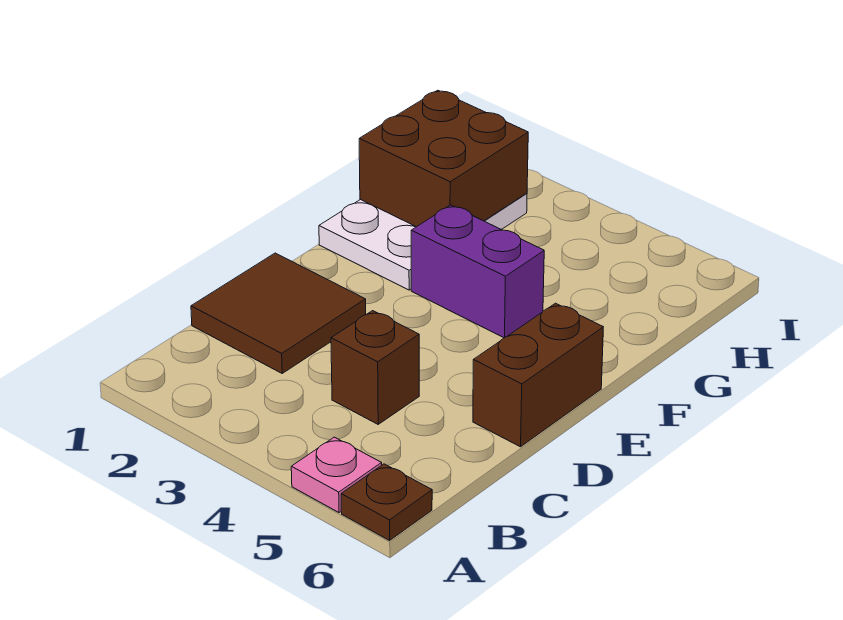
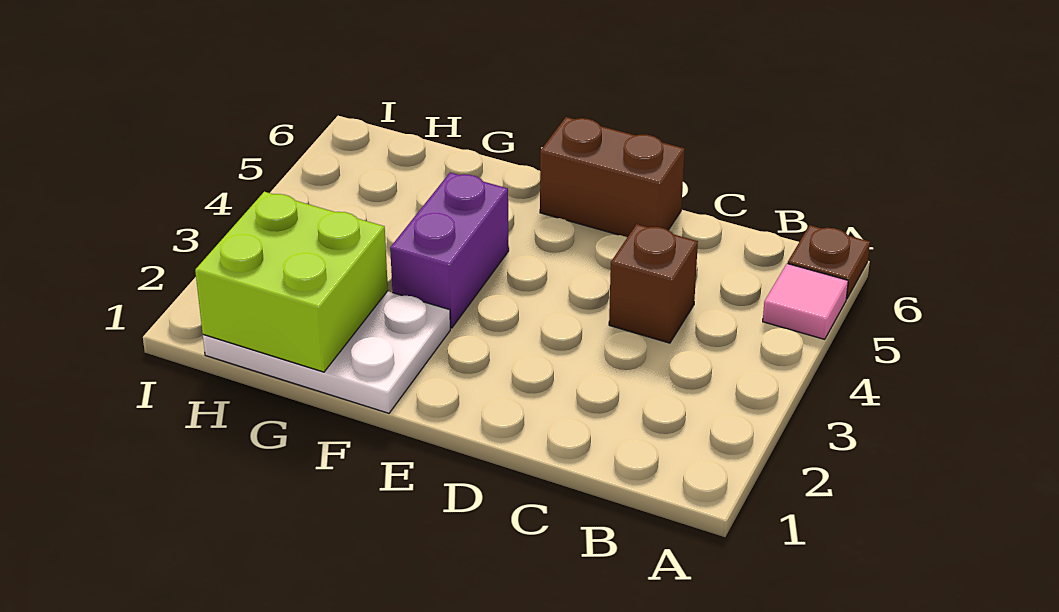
pink plate A5 level 1 -> pink tile A5 level 1
brown tile C1:D2 level 1 -> none
brown brick G1:H2 level 2 -> lime brick G1:H2 level 2

